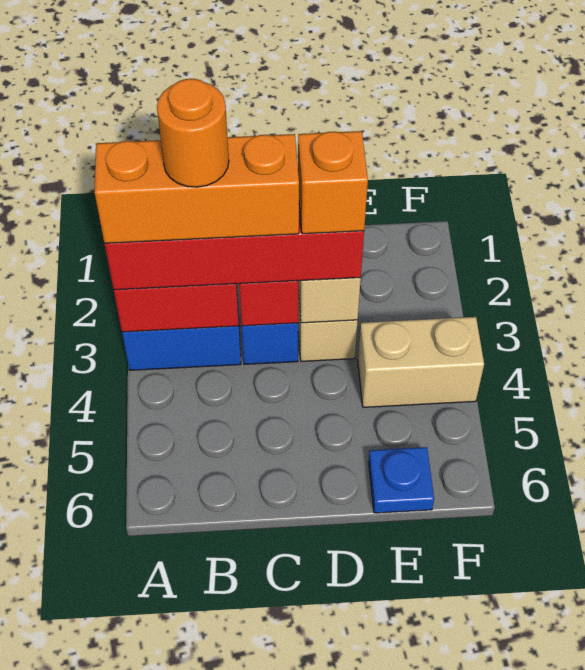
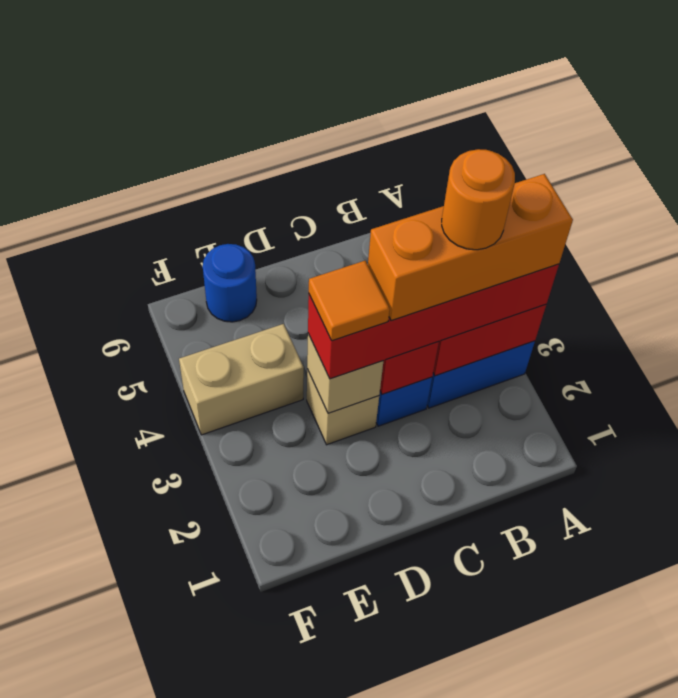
orange brick D3 level 4 -> orange tile D3 level 4
blue plate E6 level 1 -> blue round brick E6 level 1

